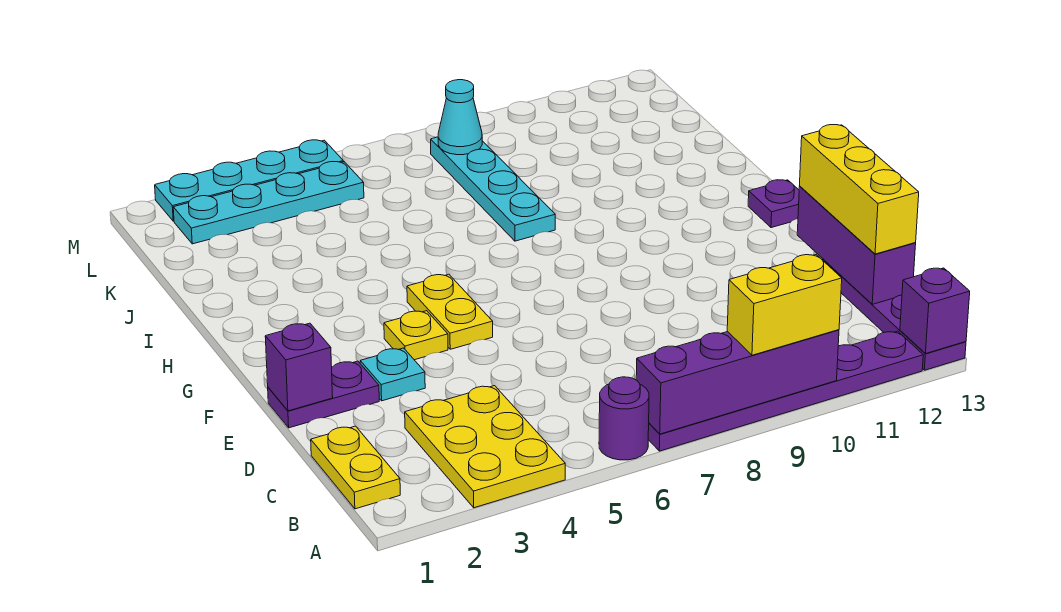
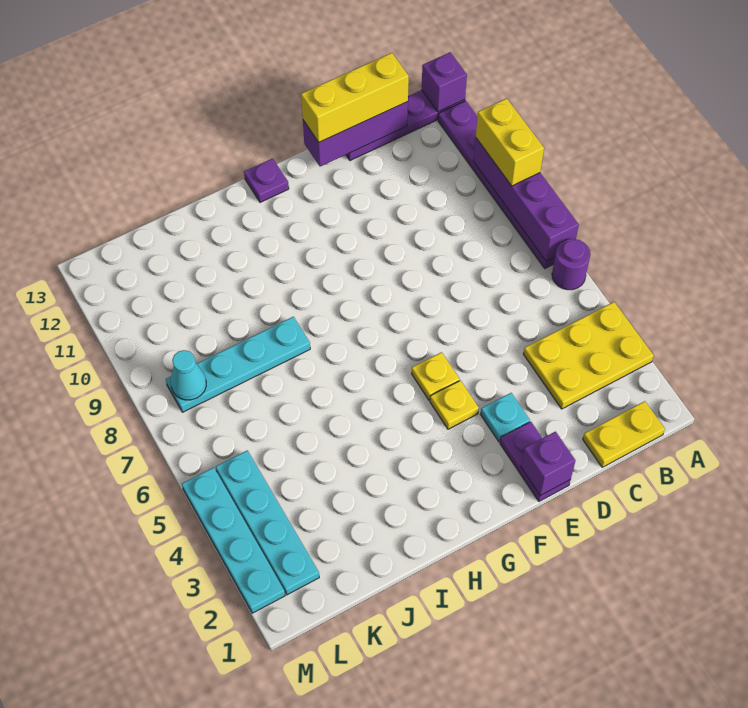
yellow plate F5:G5 level 1 -> yellow plate F5 level 1

